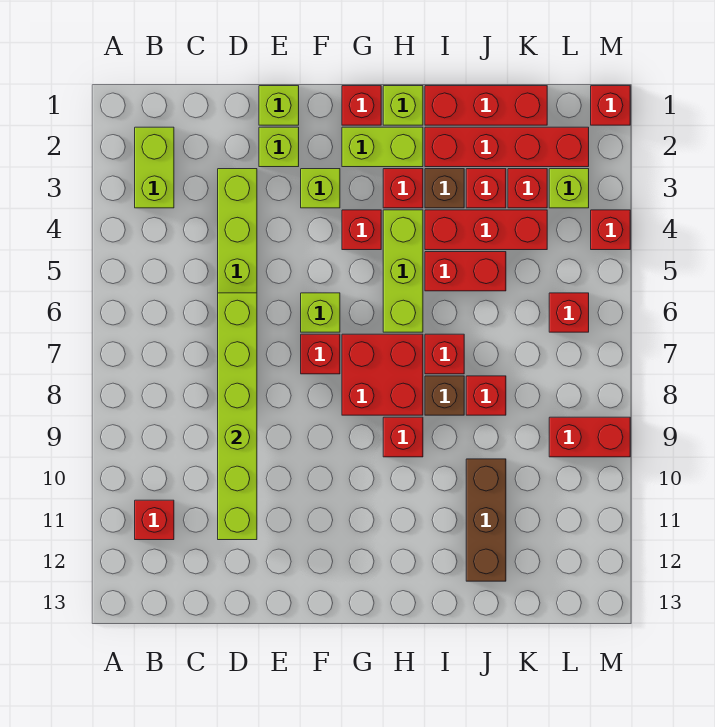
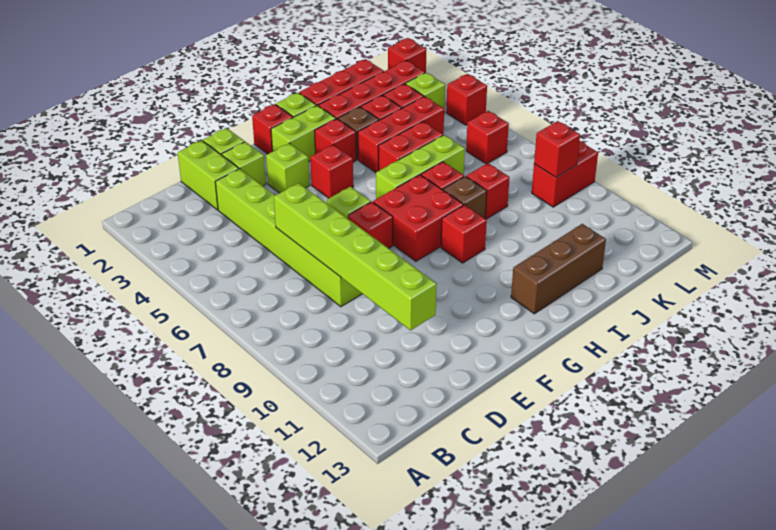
lime brick B2:B3 level 1 -> lime brick D1:D2 level 1
red brick B11 level 1 -> red brick L9 level 2
lime brick H4:H6 level 1 -> lime brick H6:J6 level 1
brown brick J10:J12 level 1 -> brown brick H12:J12 level 1

